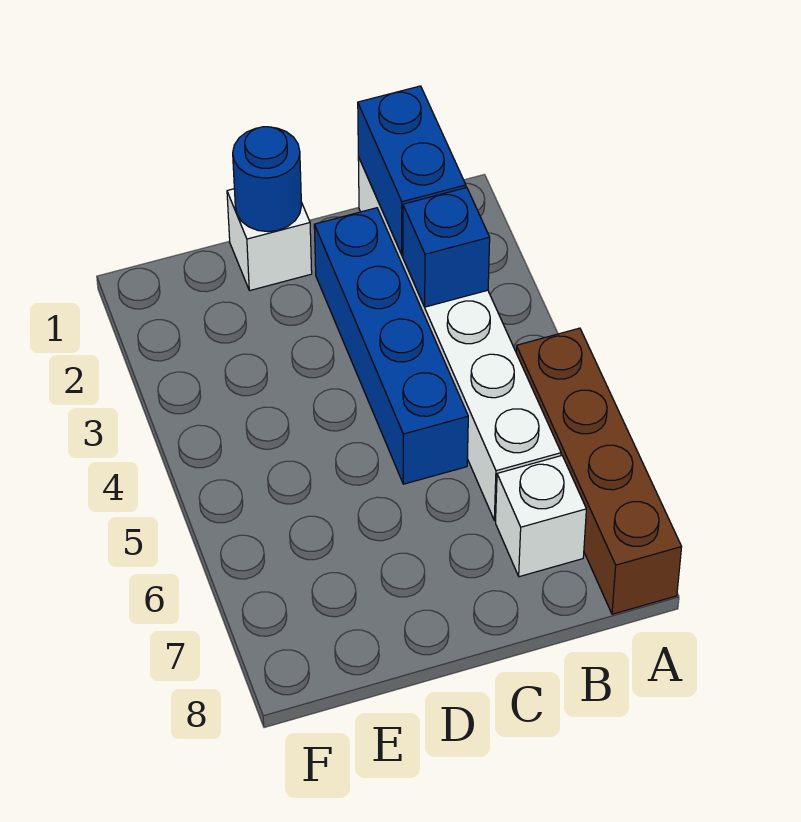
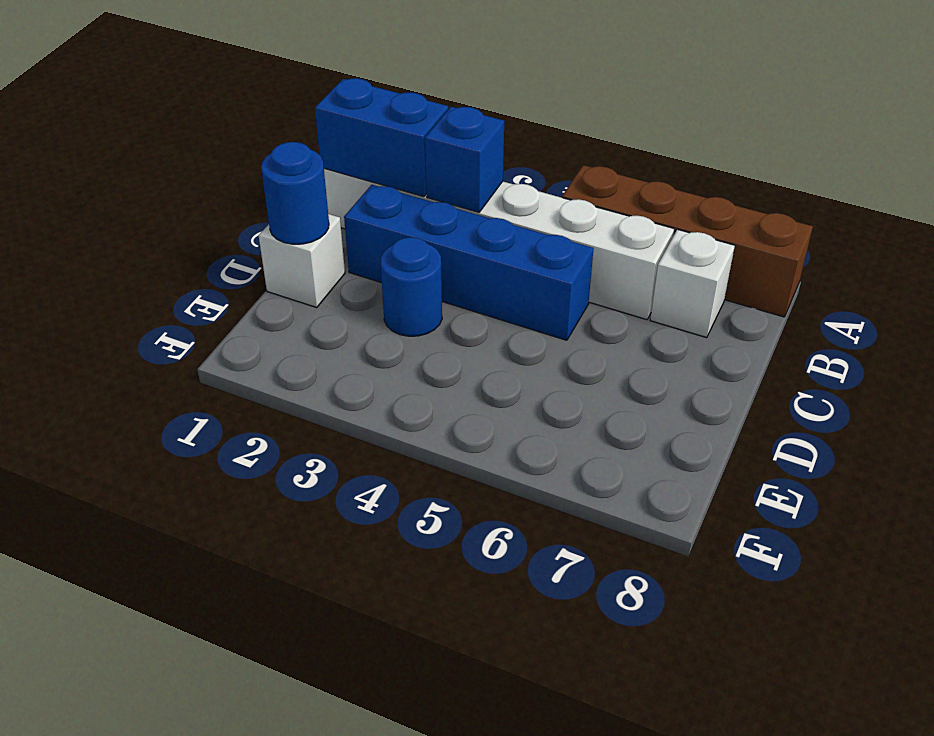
none -> blue round brick D3 level 1

